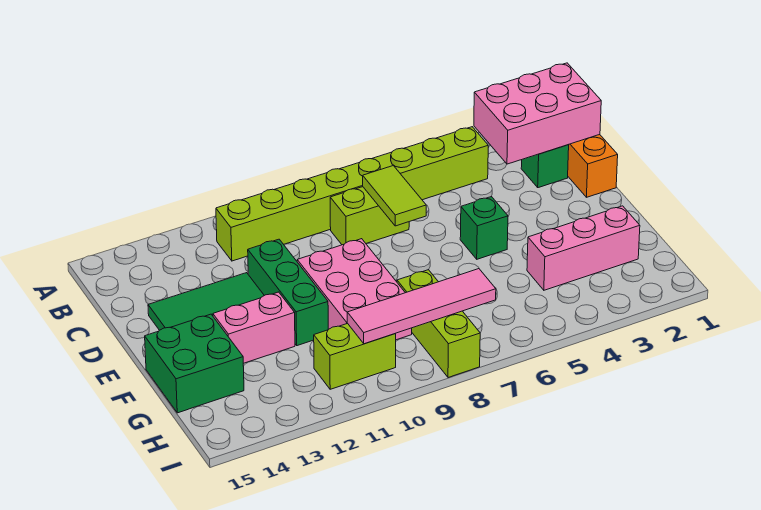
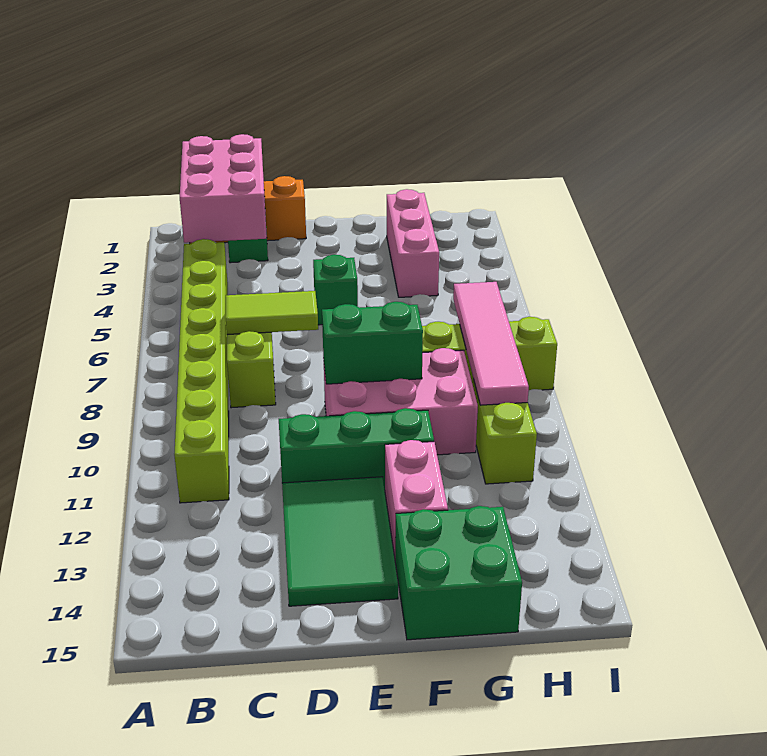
none -> green brick E9:F9 level 2

